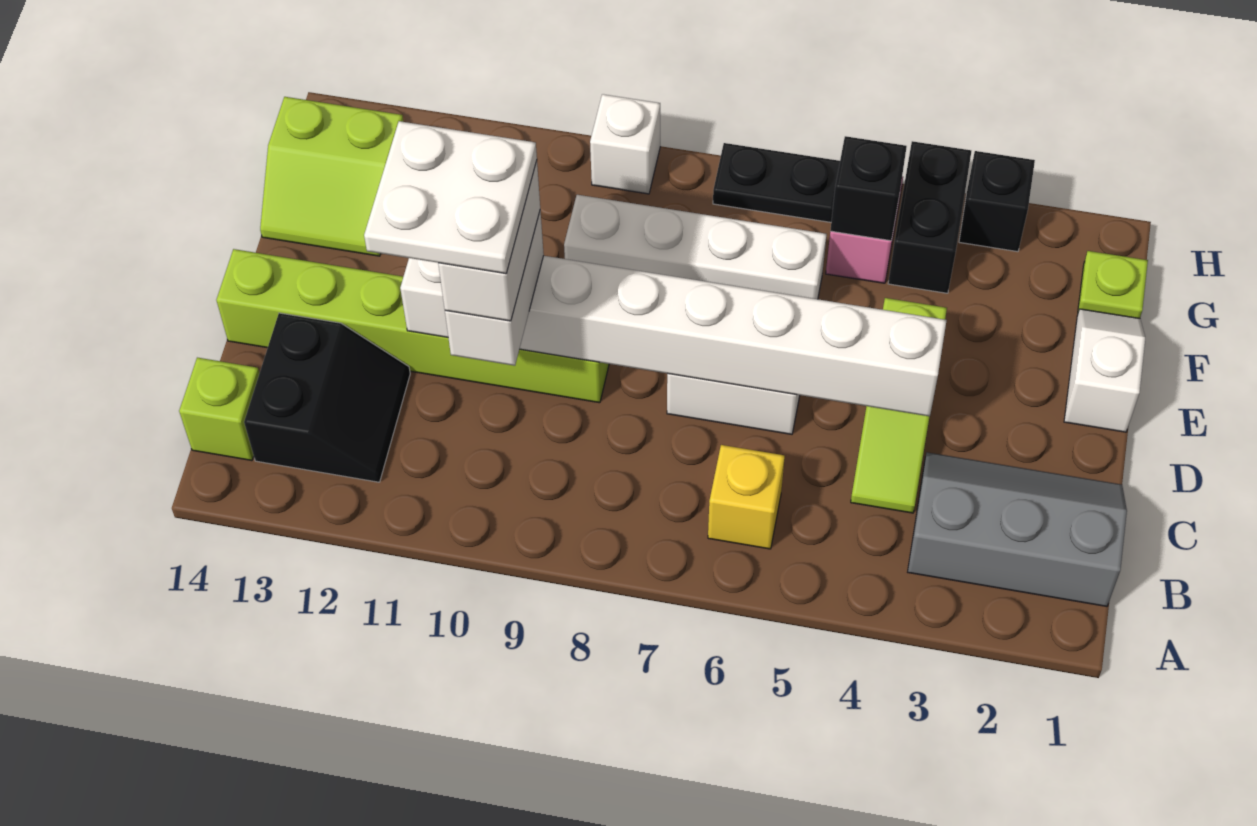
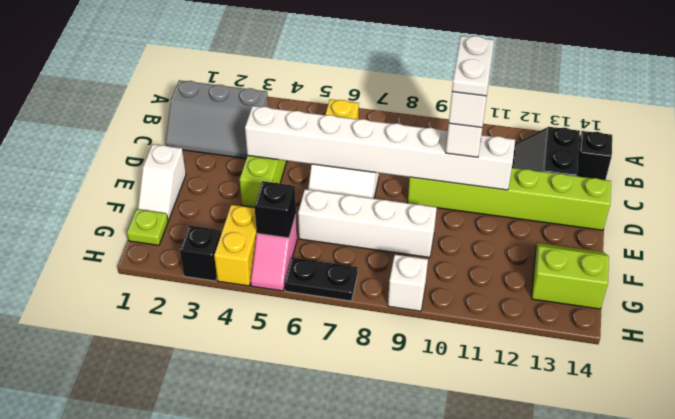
lime brick B14 level 1 -> black brick B14 level 1
white plate C10:D11 level 5 -> white plate C10:D10 level 5
black brick G4:H4 level 1 -> yellow brick G4:H4 level 1

